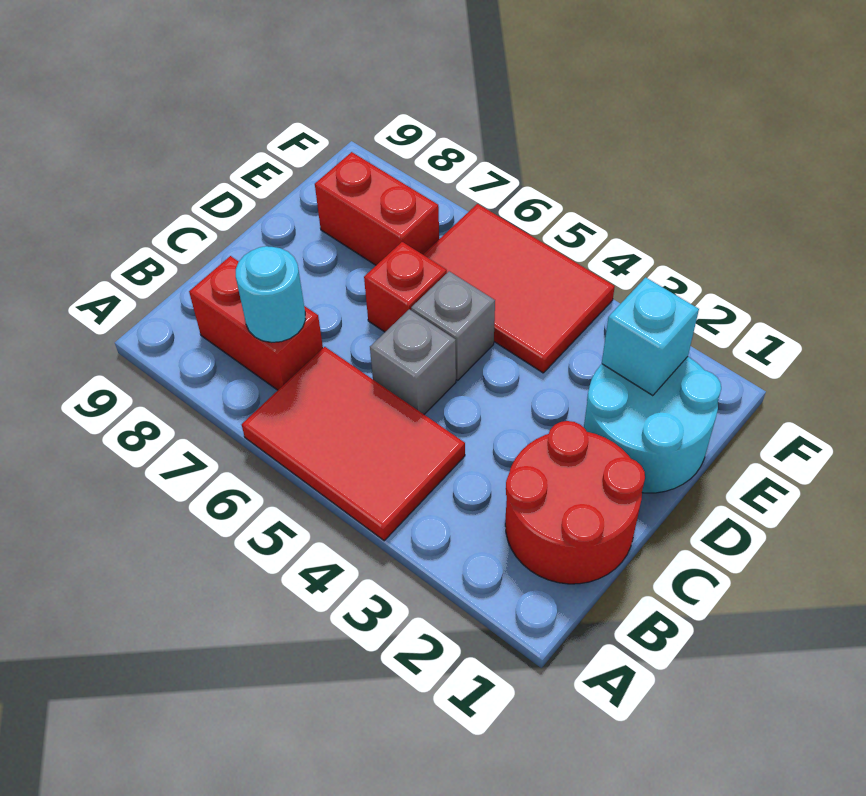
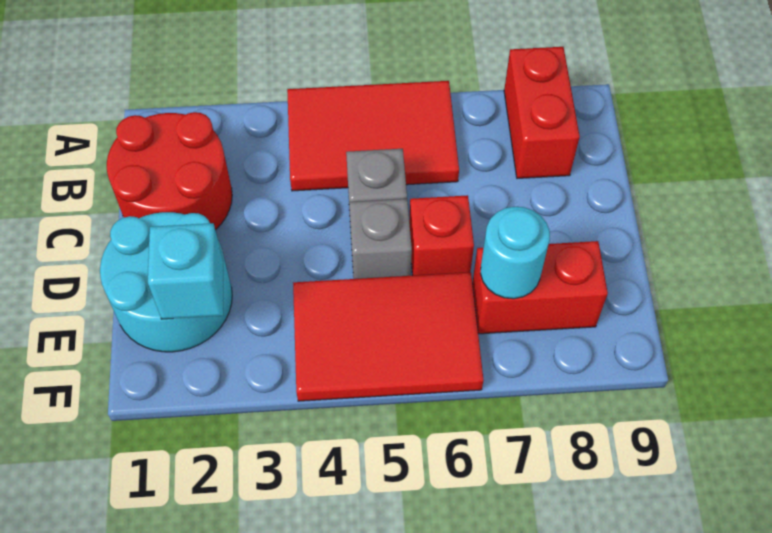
red brick B7:B8 level 1 -> red brick A8:B8 level 1
cyan round brick B7 level 2 -> cyan round brick E7 level 2

